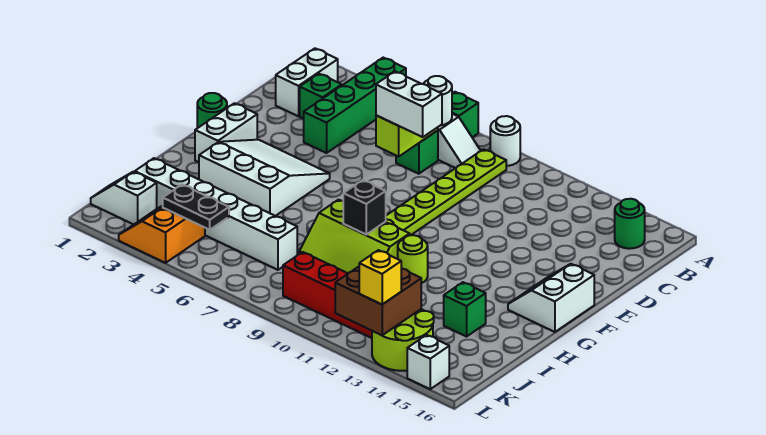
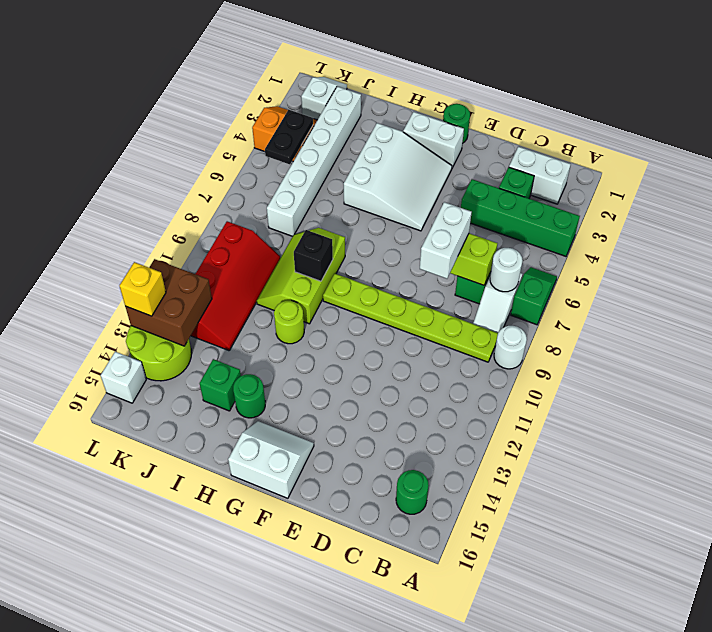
none -> green round brick H14 level 1

